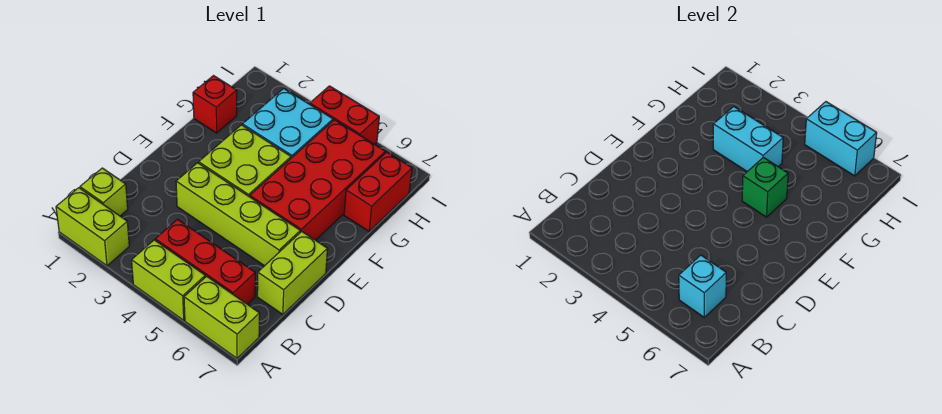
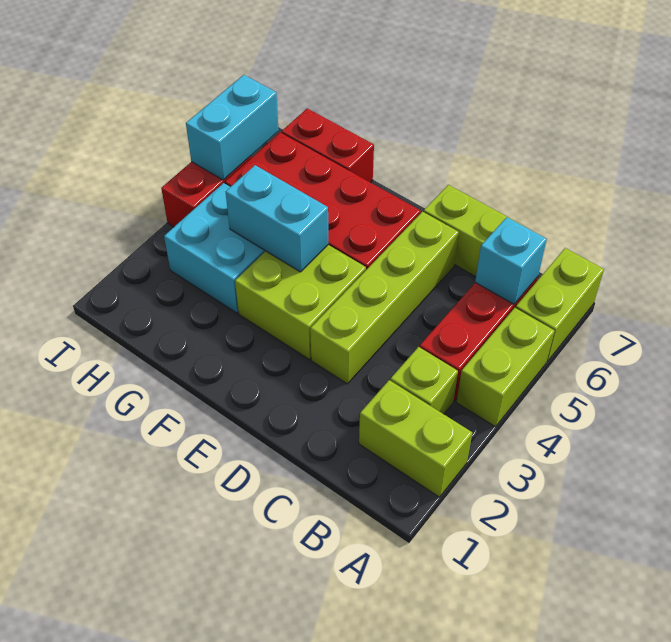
lime brick A1:A2 level 1 -> lime brick A2:B2 level 1
lime brick B1 level 1 -> lime brick B3 level 1
green brick F5 level 2 -> none
red brick G1 level 1 -> none
cyan brick G3:G4 level 2 -> cyan brick F4:G4 level 2

